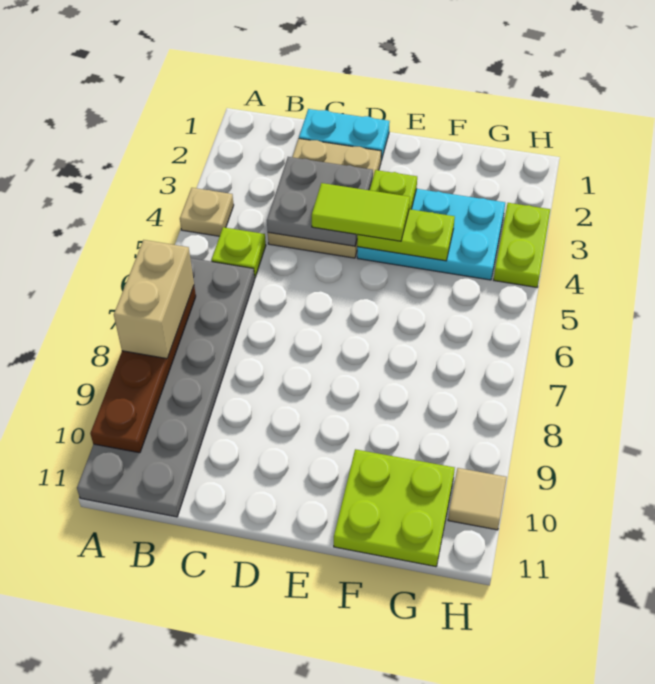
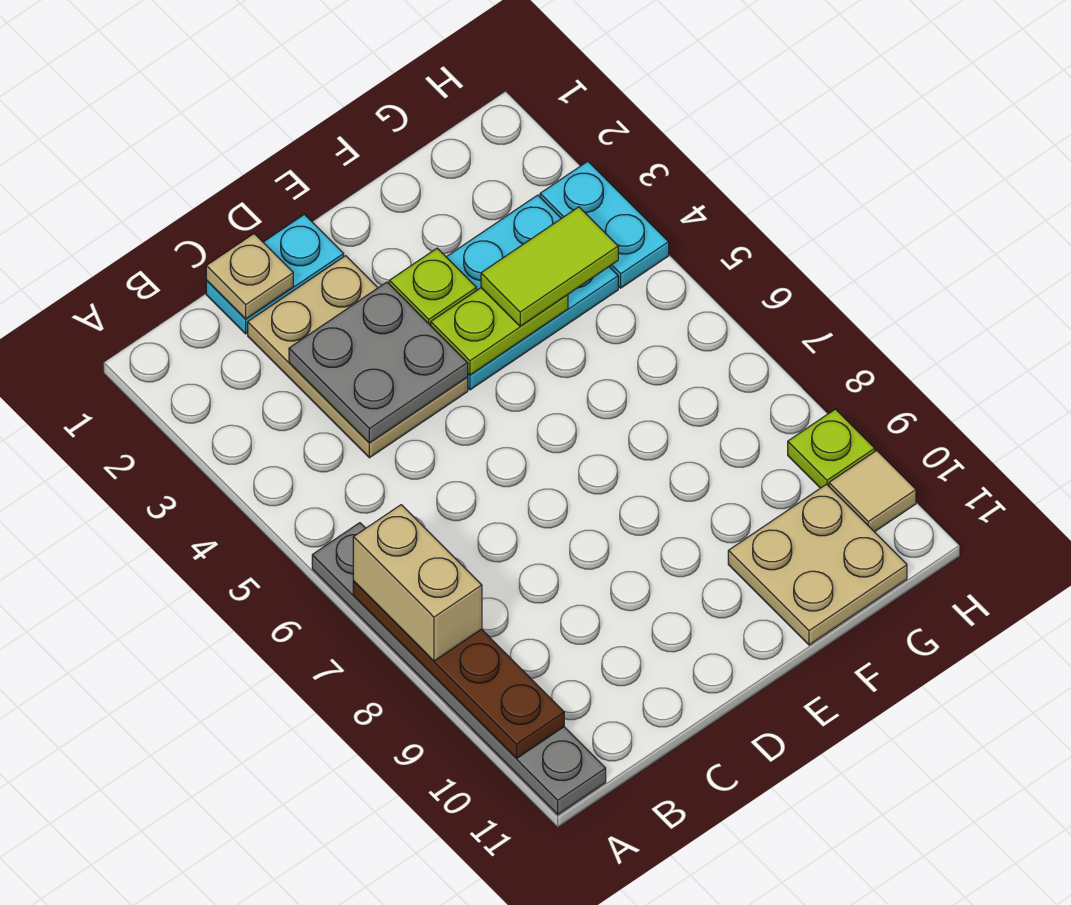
tan plate A4 level 1 -> tan plate C1 level 2
grey plate A6:B11 level 1 -> grey plate A6:A11 level 1
lime plate B5 level 1 -> lime plate H9 level 1
lime tile D4:E4 level 3 -> lime tile F4:G4 level 3
lime plate F10:G11 level 1 -> tan plate F10:G11 level 1
lime plate H3:H4 level 1 -> cyan plate H3:H4 level 1

